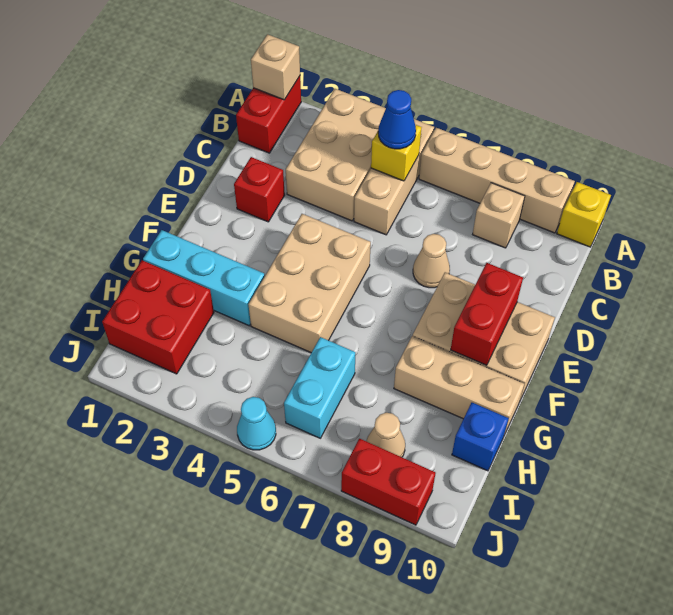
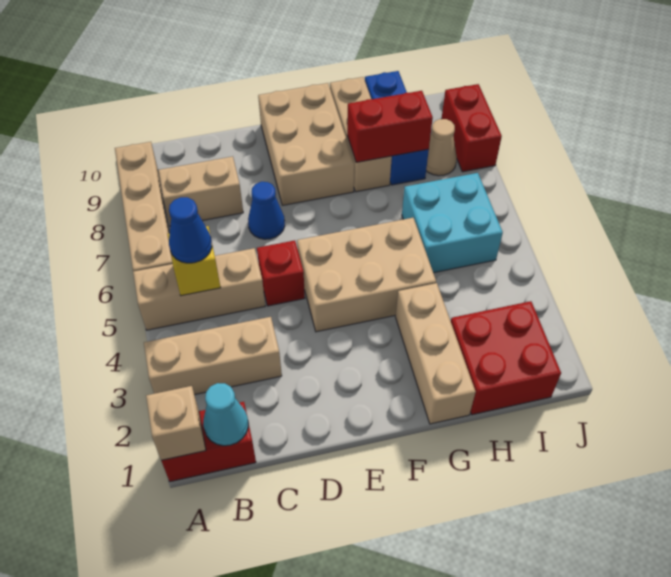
tan brick A3:C4 level 1 -> tan brick A3:C3 level 1
yellow brick A10 level 1 -> none
tan brick B8 level 1 -> tan brick B8:C8 level 1
red brick D2 level 1 -> red brick D5 level 1
tan cone D7 level 1 -> blue cone D7 level 1
red brick E9:F9 level 2 -> red brick G8:H8 level 2
cyan brick G1:G3 level 1 -> tan brick G1:G3 level 1
cyan brick H6:I6 level 1 -> cyan brick H5:I6 level 1
blue brick H10 level 1 -> blue brick H8:H10 level 1
cyan cone J5 level 1 -> cyan cone B1 level 2

